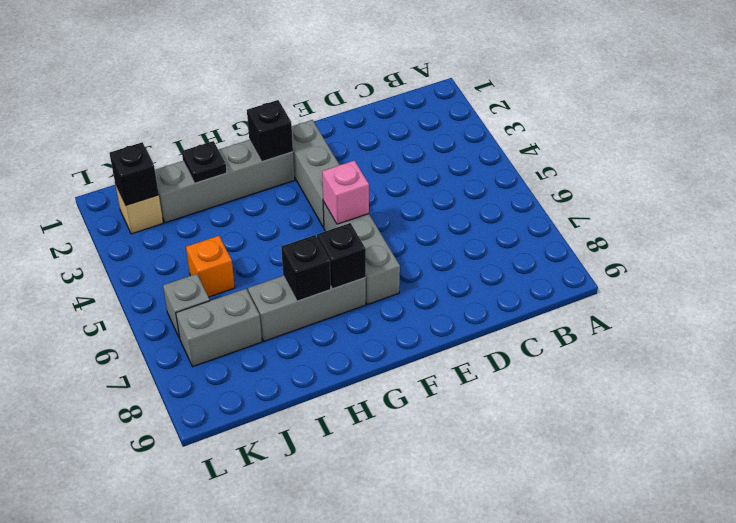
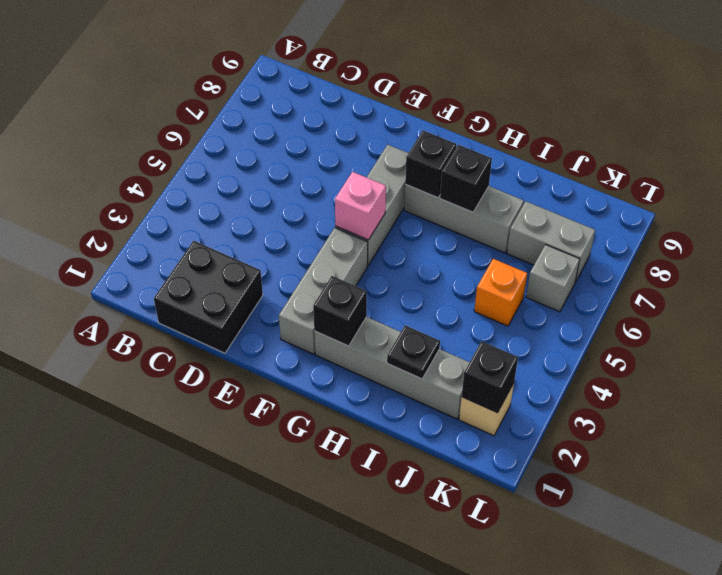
none -> black brick C1:D2 level 1

